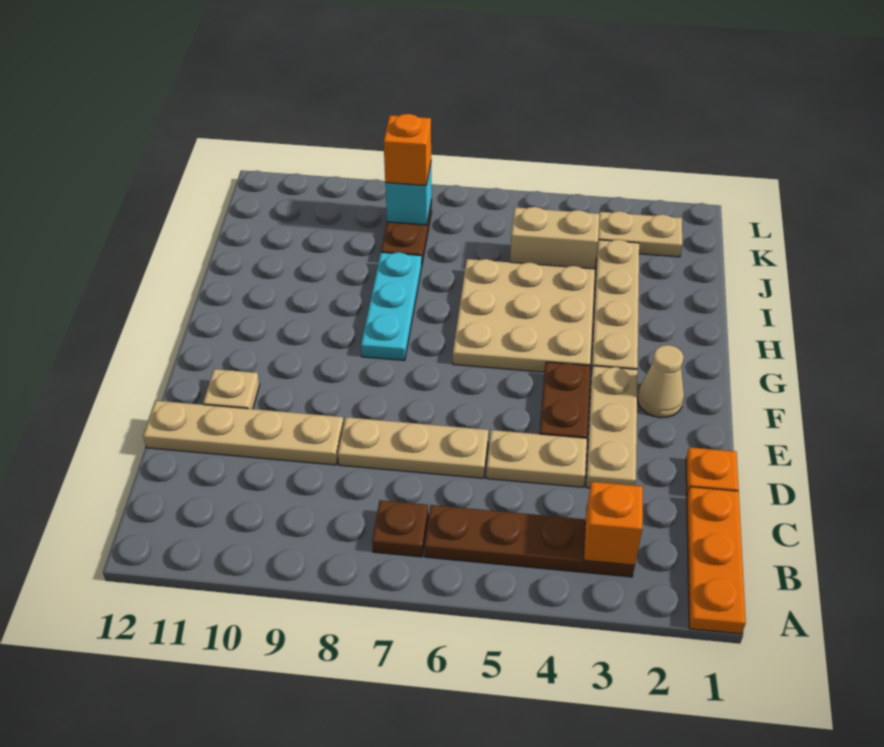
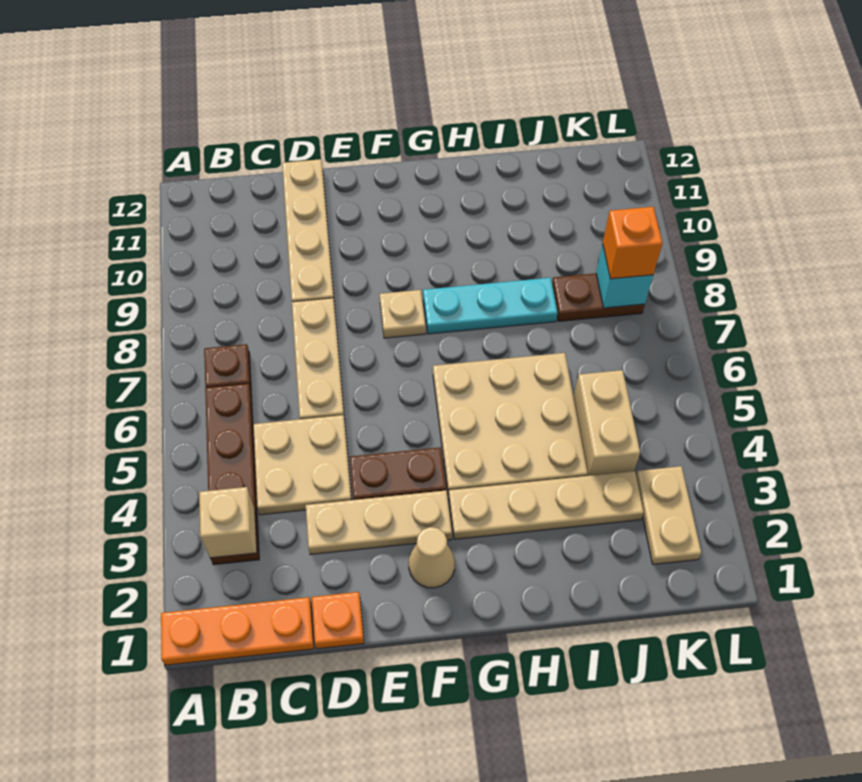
orange brick B3 level 2 -> tan brick B3 level 2
tan plate D4:D5 level 1 -> tan plate C4:D5 level 1
tan plate E11 level 1 -> tan plate F8 level 1

